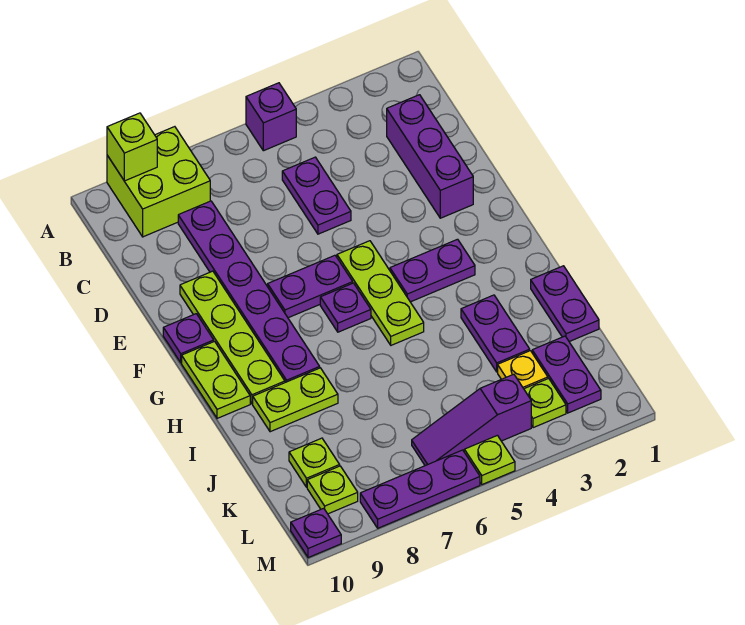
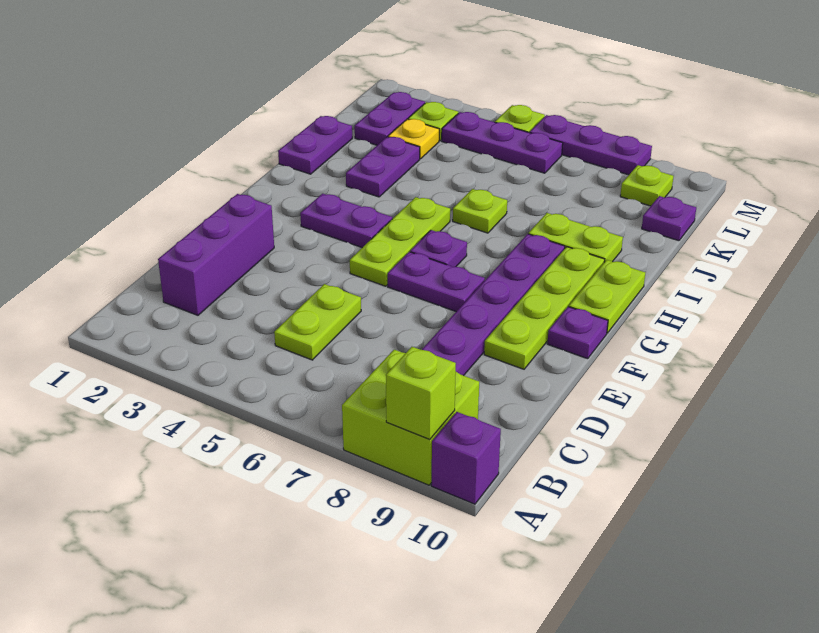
purple brick A5 level 1 -> purple brick A10 level 1
purple plate C5:D5 level 1 -> lime plate C5:D5 level 1
lime plate K9 level 1 -> lime plate I6 level 1
purple slope L4:L6 level 1 top 4 -> purple plate L4:L6 level 1
purple plate M10 level 1 -> purple plate K10 level 1

